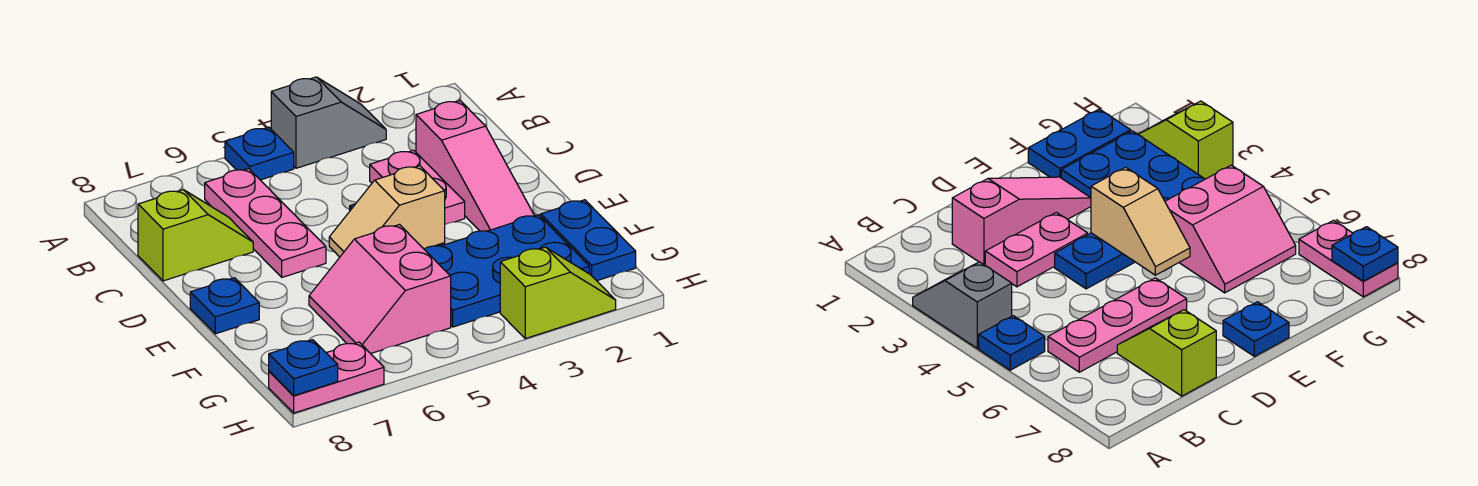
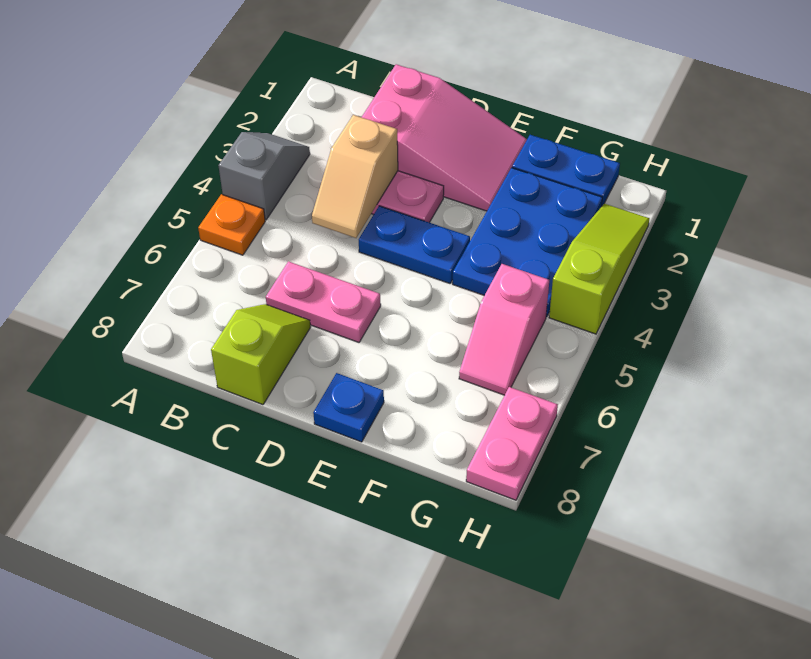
blue plate A5 level 1 -> orange plate A5 level 1
pink plate B6:D6 level 1 -> pink plate C6:D6 level 1
pink slope C2:E2 level 1 top C -> pink slope C1:E2 level 1 top C
tan slope E4:E5 level 2 top 4 -> tan slope C3:C4 level 2 top 3
pink slope F5:G6 level 1 top 5 -> pink slope G5:G6 level 1 top 5
lime slope H2:H3 level 1 top 3 -> lime slope H2:H4 level 1 top 4
blue plate H8 level 2 -> none

